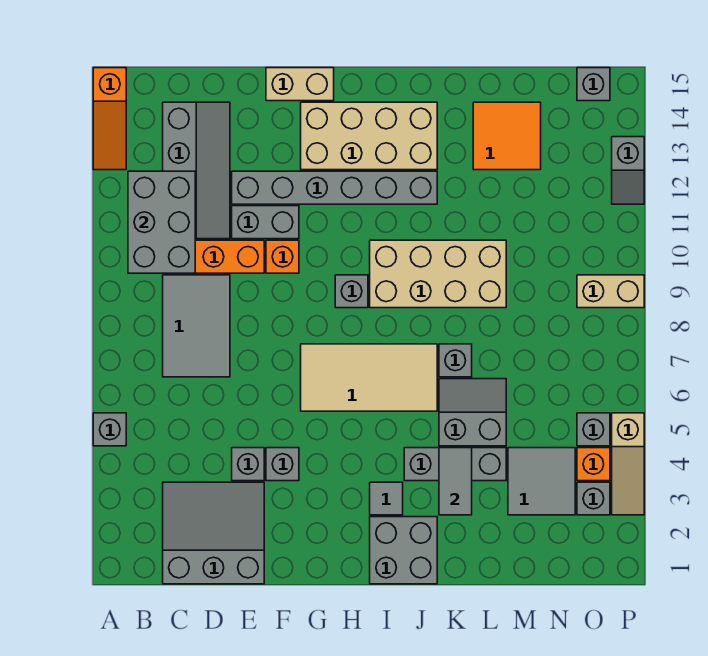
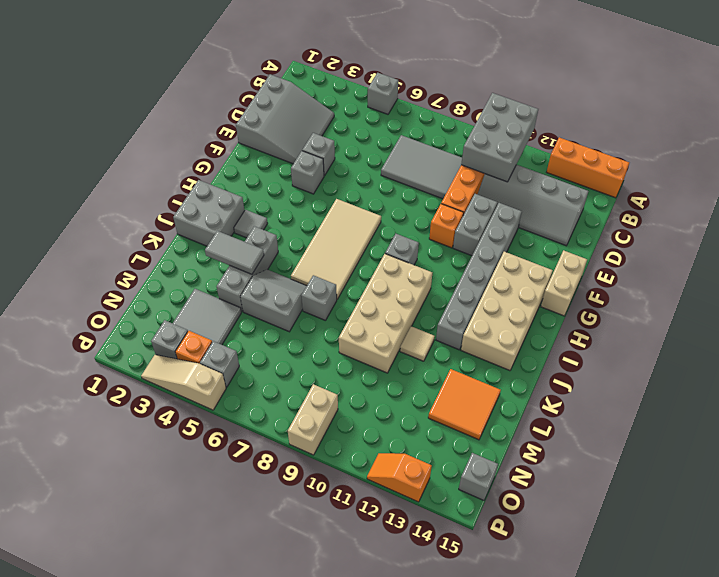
orange slope A13:A15 level 1 top 15 -> orange brick A13:A15 level 1
grey brick B10:C12 level 2 -> grey brick A10:C11 level 2
grey slope K5:L6 level 1 top 5 -> grey slope K5:L6 level 1 top L
none -> tan tile K11 level 1
grey slope P12:P13 level 1 top 13 -> orange slope P12:P13 level 1 top 13

